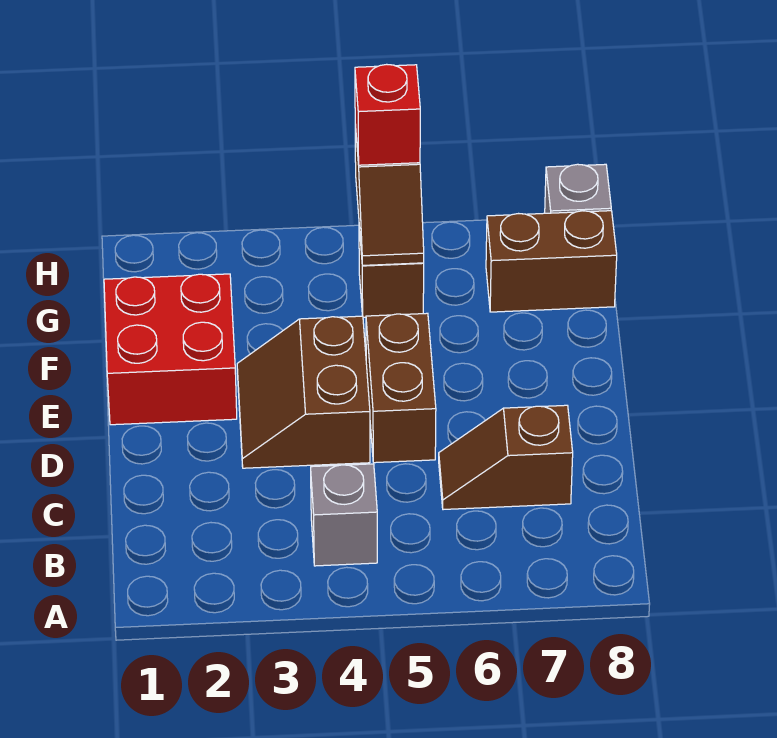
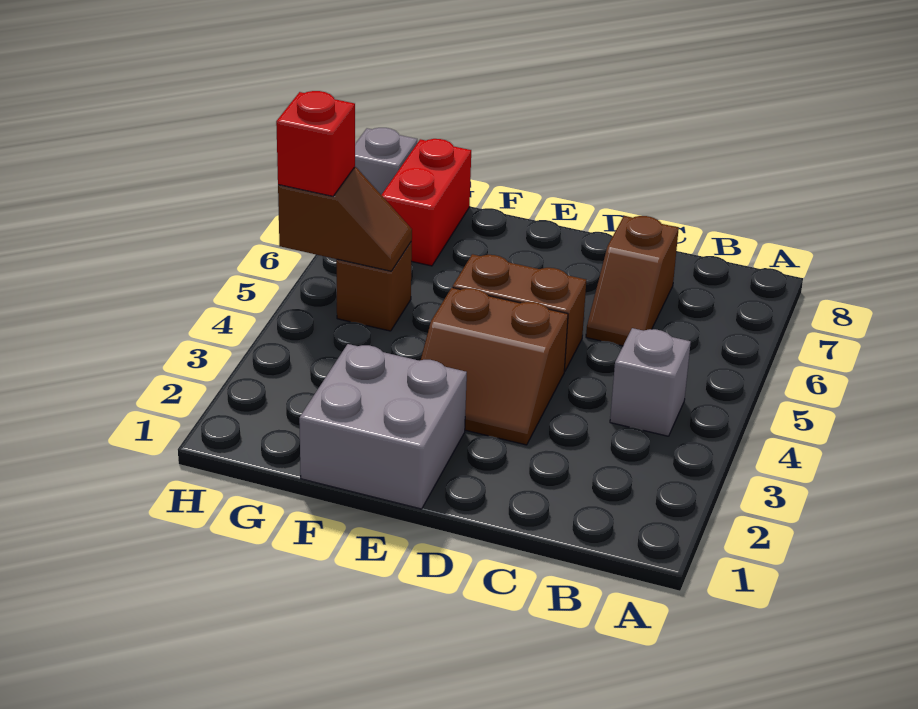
red brick E1:F2 level 1 -> grey brick E1:F2 level 1
brown brick G7:G8 level 1 -> red brick G7:G8 level 1

